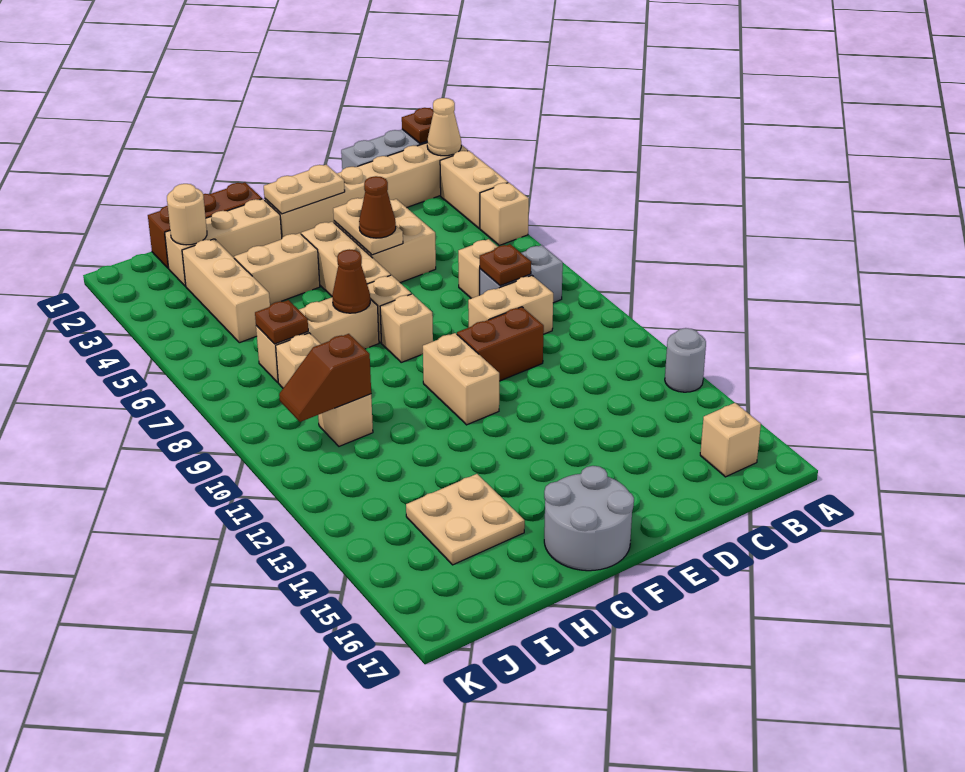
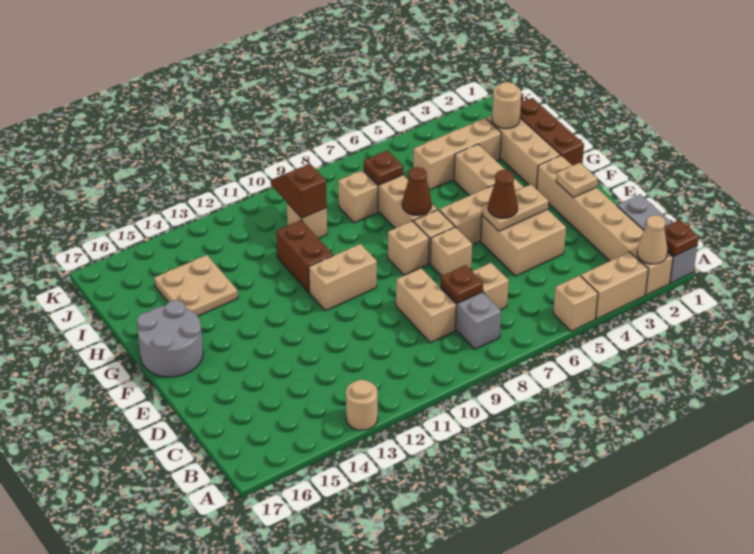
grey round brick A13 level 1 -> tan round brick A13 level 1
tan brick B16 level 1 -> tan brick E7 level 1
brown brick D10:E10 level 1 -> brown brick G11:H11 level 1
tan plate E2:F2 level 2 -> tan plate E2 level 2

